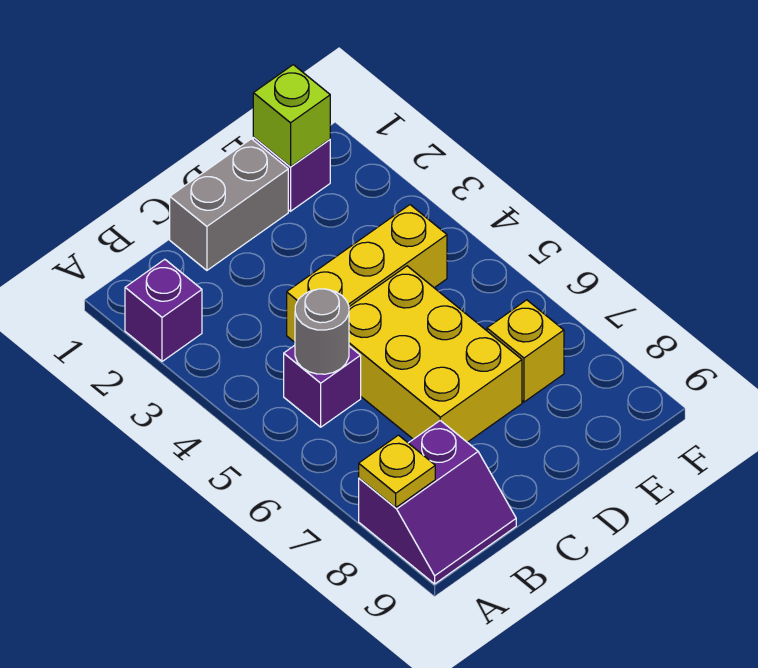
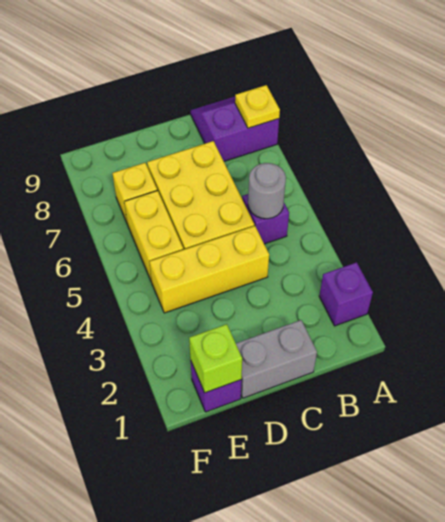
none -> yellow brick E5:E6 level 1

